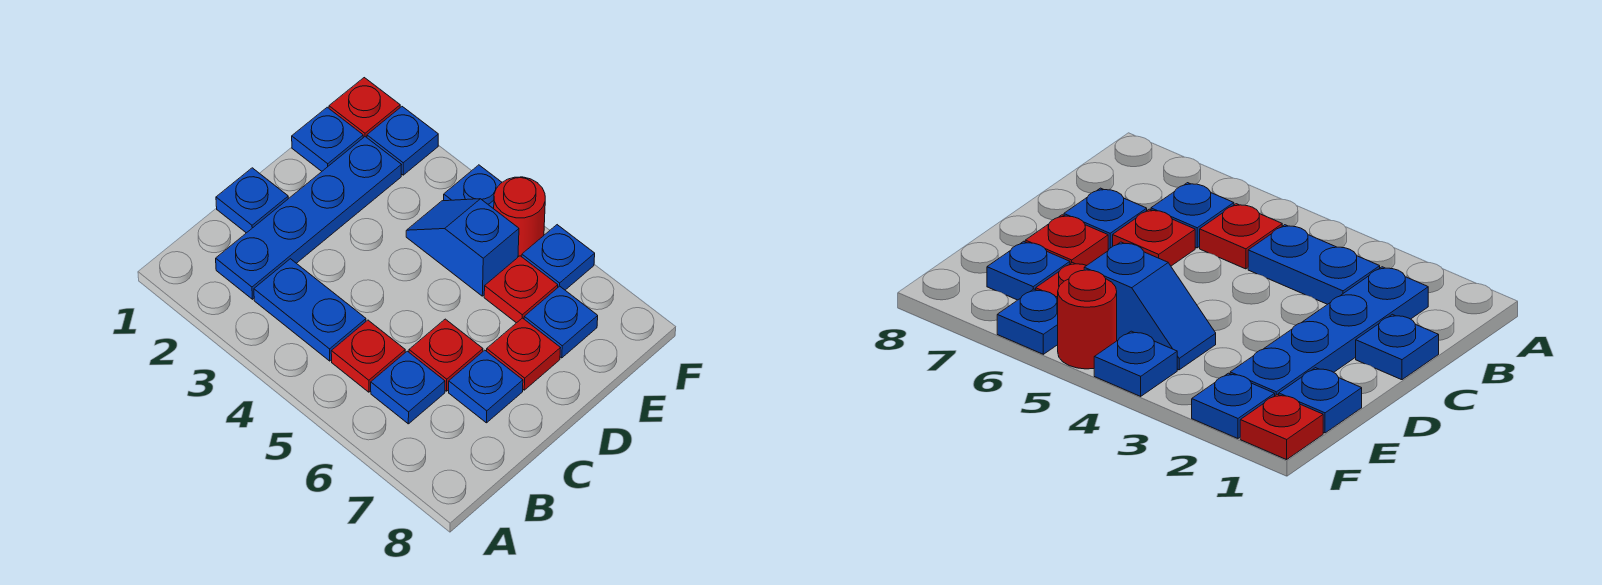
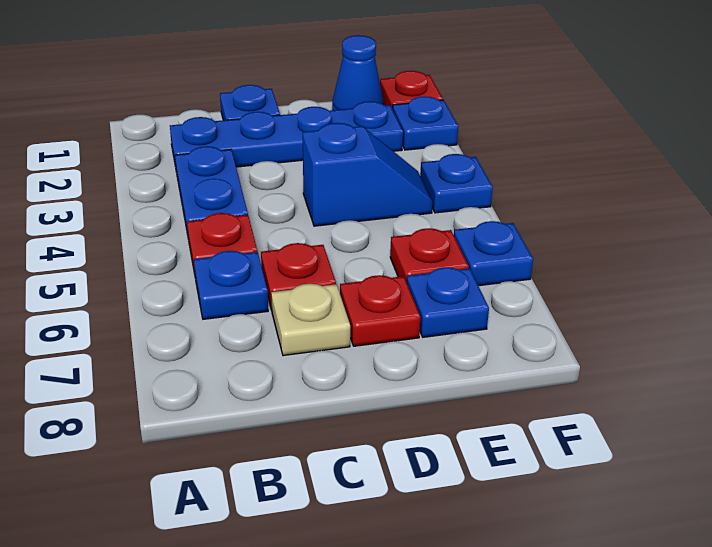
blue plate C7 level 1 -> tan plate C7 level 1
blue plate E1 level 1 -> blue cone E1 level 1
blue slope E4:E5 level 1 top 5 -> blue slope D4:E4 level 1 top D
red round brick F5 level 1 -> none

